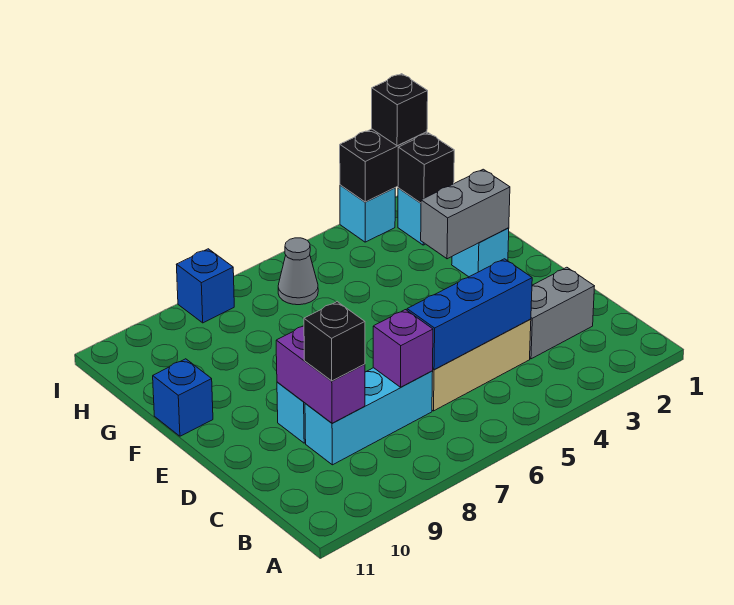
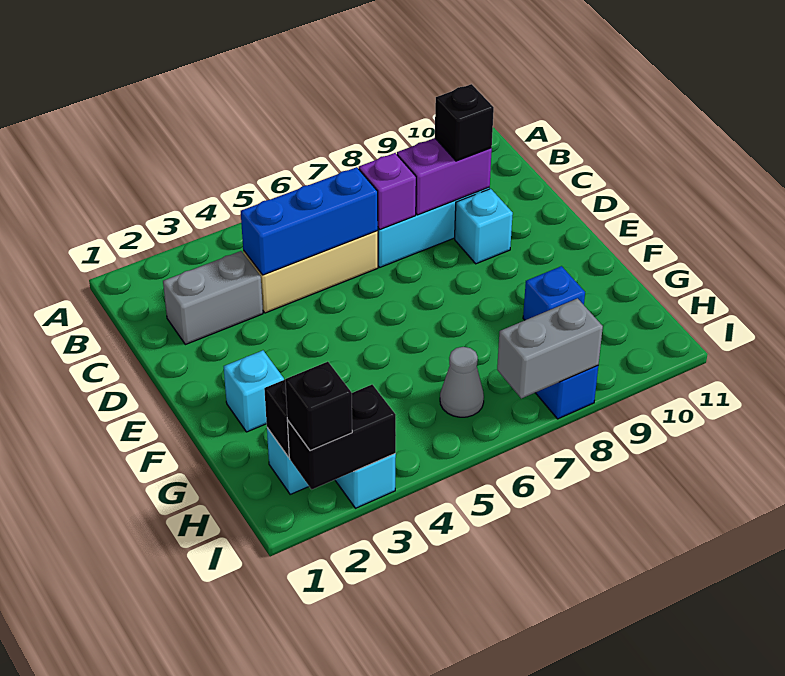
purple brick C9:D9 level 2 -> purple brick C8:C9 level 2
grey brick F2:F3 level 2 -> grey brick I7:I8 level 2
blue brick F11 level 1 -> blue brick G9 level 1

